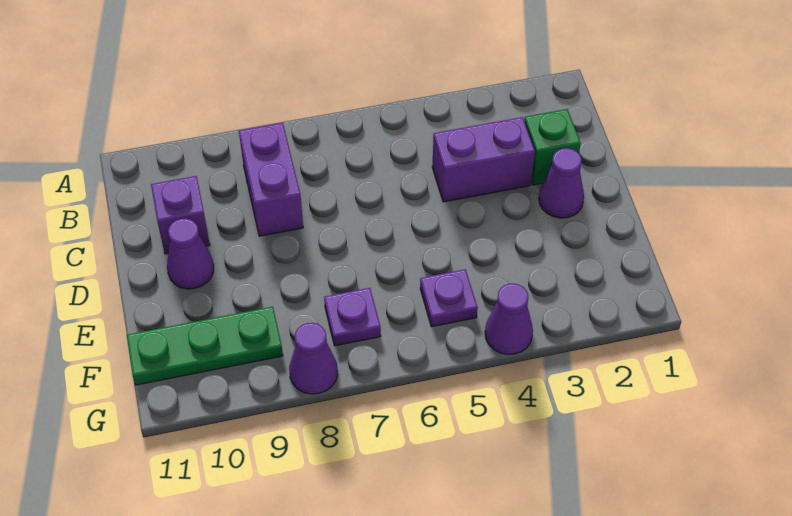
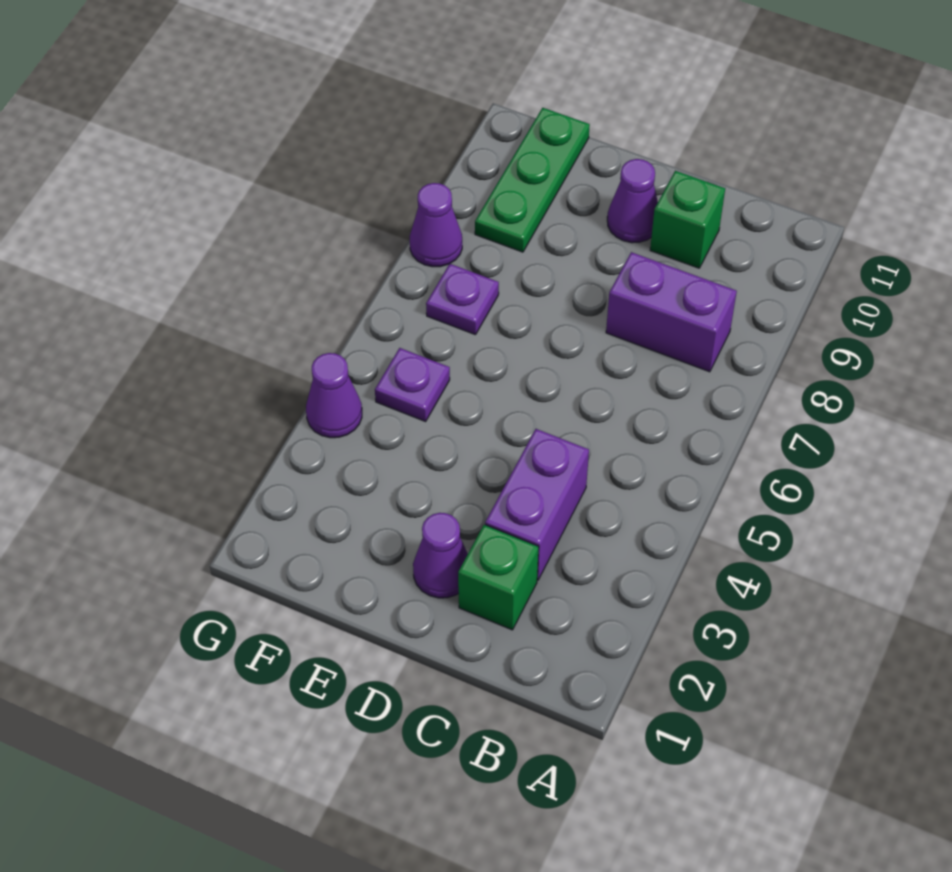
purple brick C10 level 1 -> green brick C10 level 1

